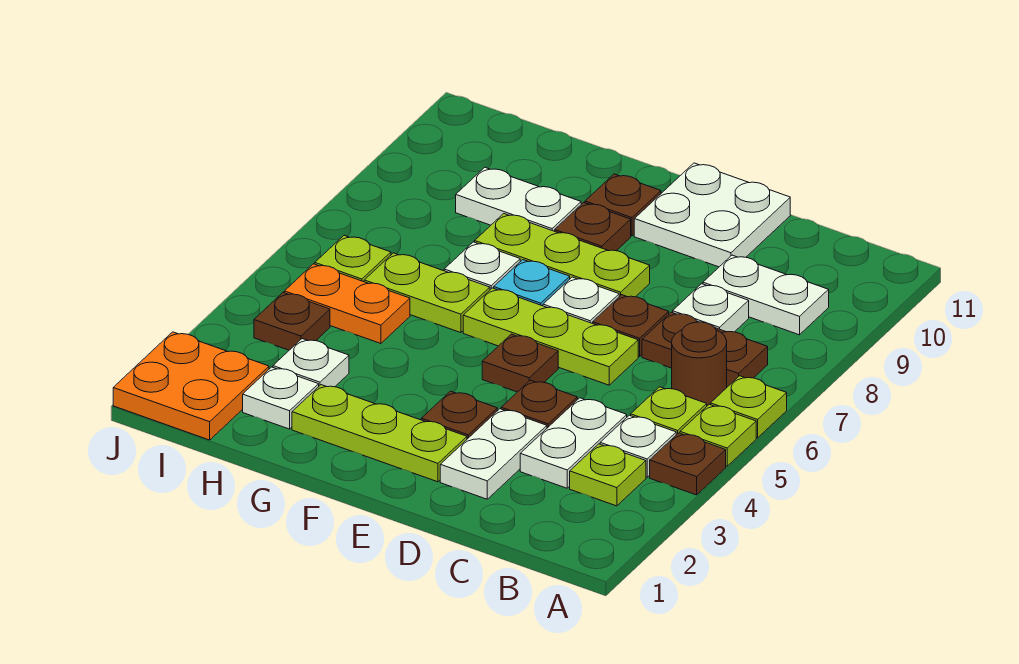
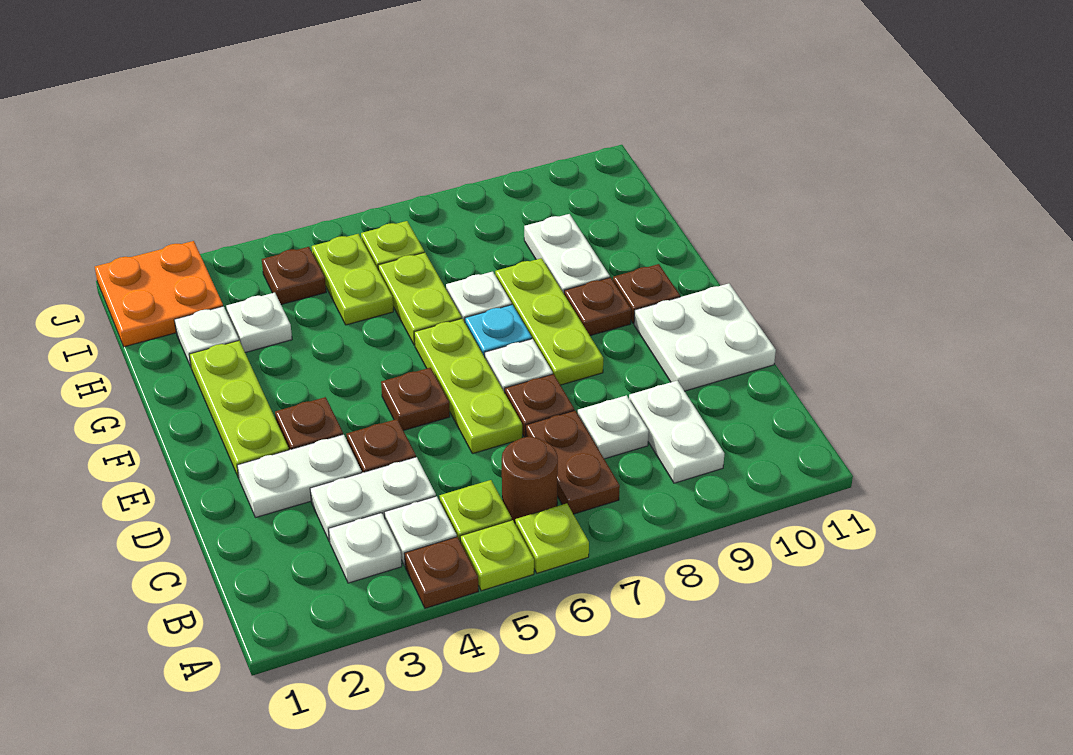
lime plate B3 level 1 -> white plate B3 level 1
orange plate H5:I5 level 1 -> lime plate H5:I5 level 1

